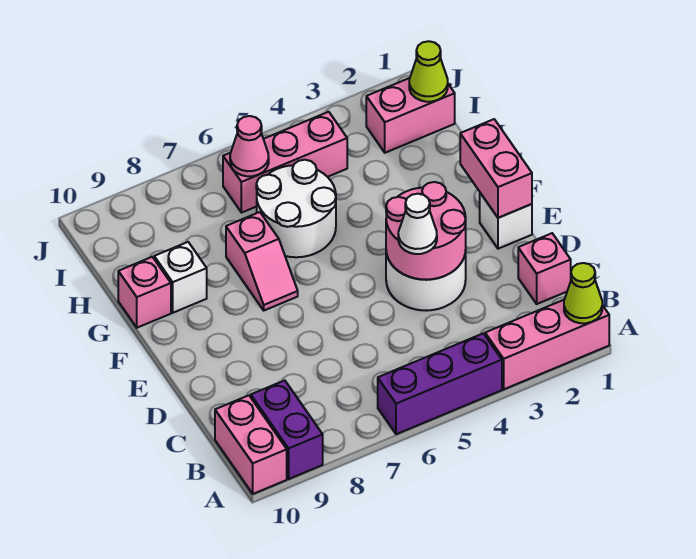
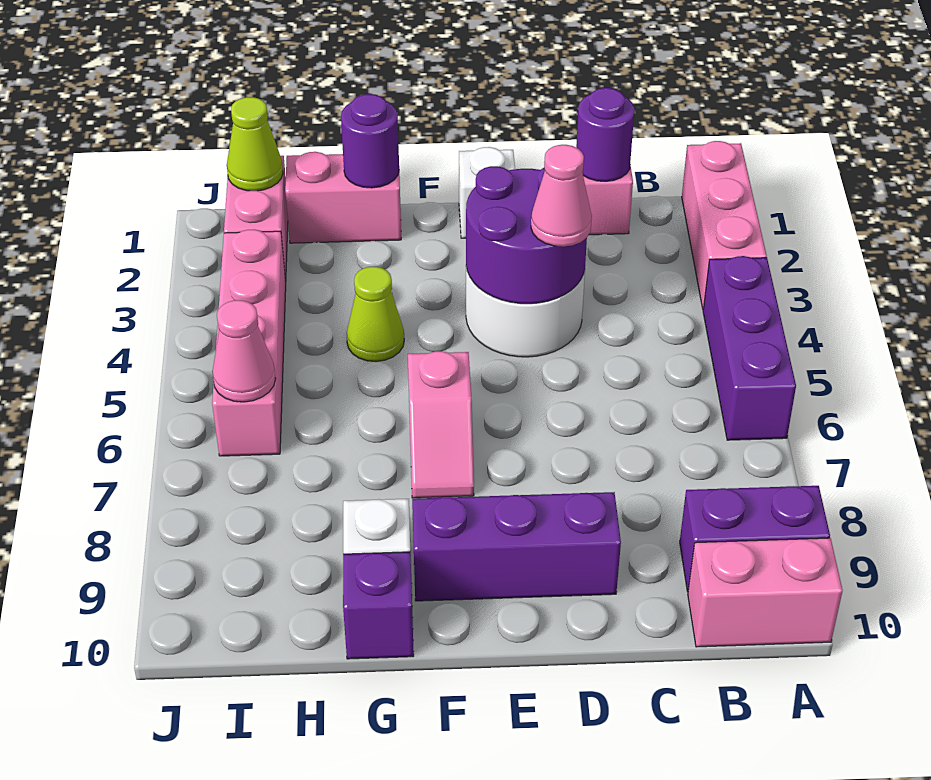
lime cone A1 level 2 -> lime cone G4 level 1
none -> purple round brick C1 level 2
pink round brick D3:E4 level 2 -> purple round brick D3:E4 level 2
white cone D4 level 3 -> pink cone D4 level 3
none -> purple brick D9:F9 level 1
pink brick E1:F1 level 2 -> pink brick G1:H1 level 1
pink slope F7:G7 level 1 top G -> pink slope F6:F7 level 1 top 6
none -> purple round brick G1 level 2
white round brick G5:H6 level 1 -> none
pink brick G10 level 1 -> purple brick G10 level 1
pink brick I4:I6 level 1 -> pink brick I3:I6 level 1

